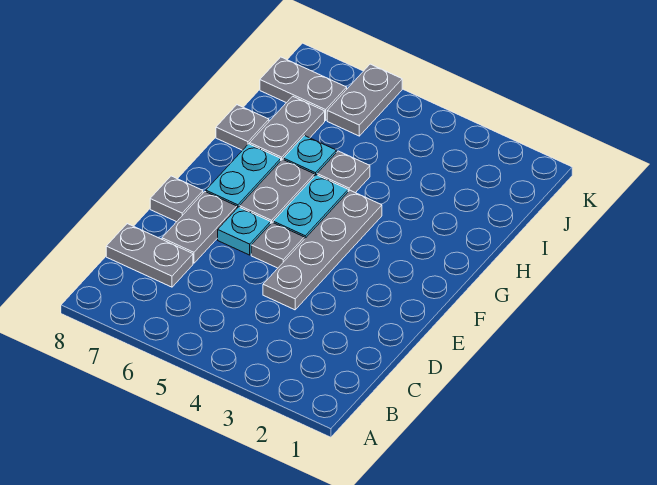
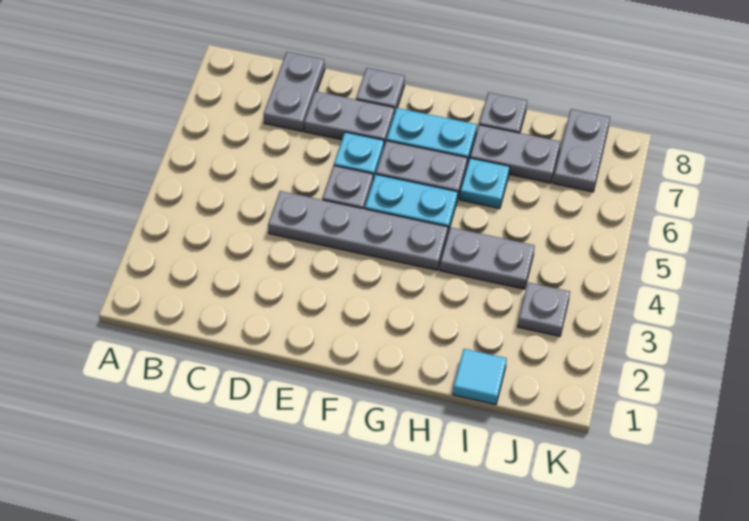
grey plate H5 level 1 -> grey plate J3 level 1
none -> cyan tile I1 level 1
grey plate J6:K6 level 1 -> grey plate H4:I4 level 1

